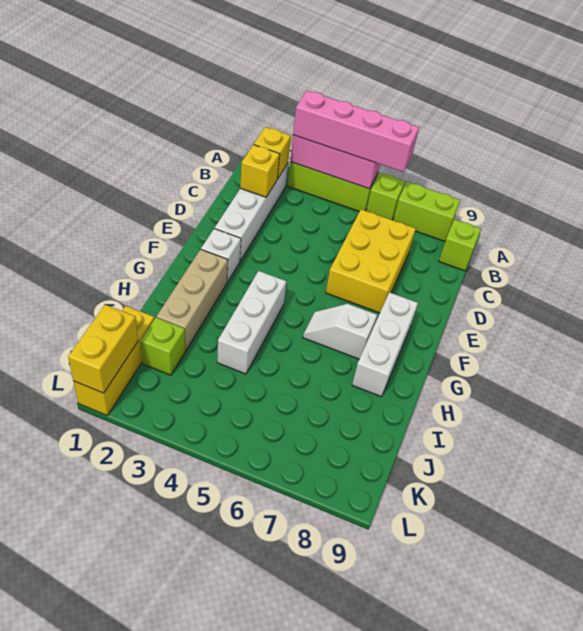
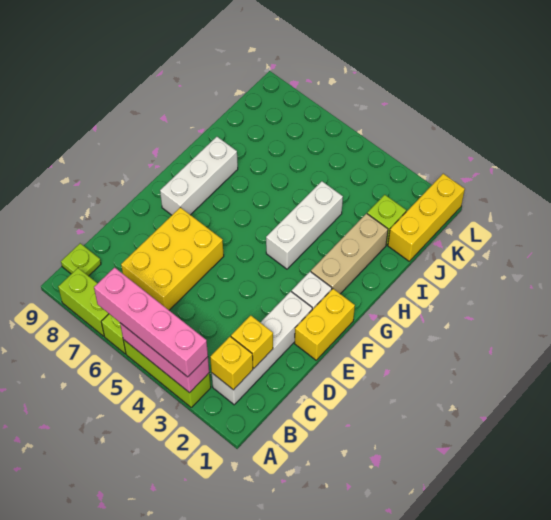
lime brick B9 level 1 -> lime plate B9 level 1
white slope G6:G7 level 1 top 7 -> none
yellow brick K1:L1 level 2 -> yellow brick E1:F1 level 1

